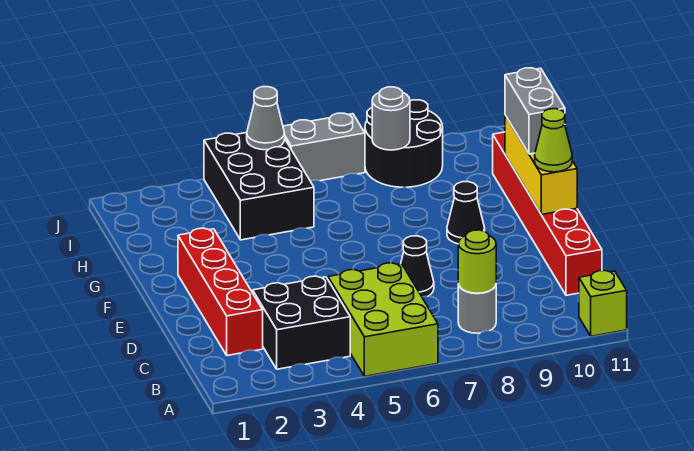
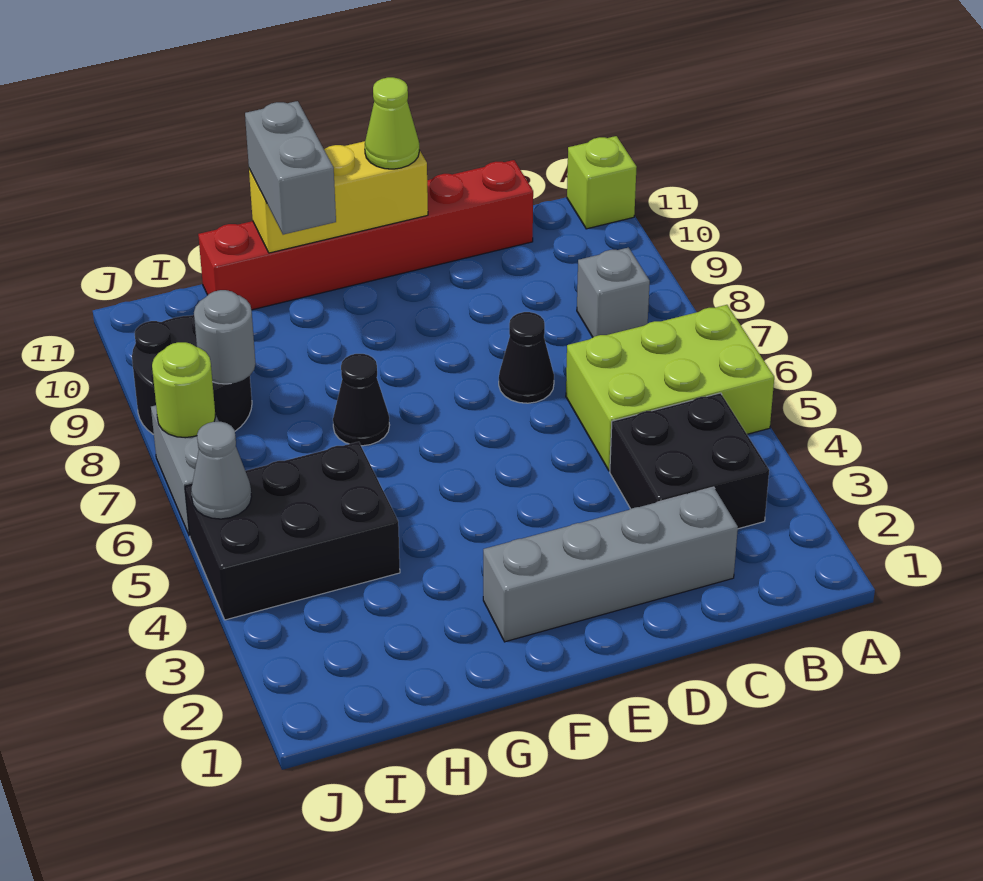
grey round brick B8 level 1 -> grey brick B8 level 1
lime round brick B8 level 2 -> lime round brick J7 level 2
red brick C2:F2 level 1 -> grey brick C2:F2 level 1
black cone F9 level 1 -> black cone G7 level 1
grey brick F11:G11 level 3 -> grey brick G10:G11 level 3

